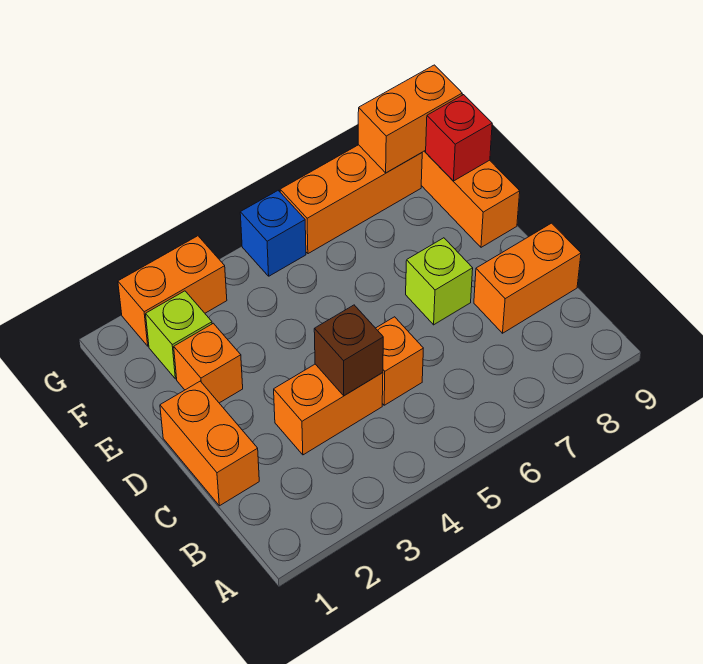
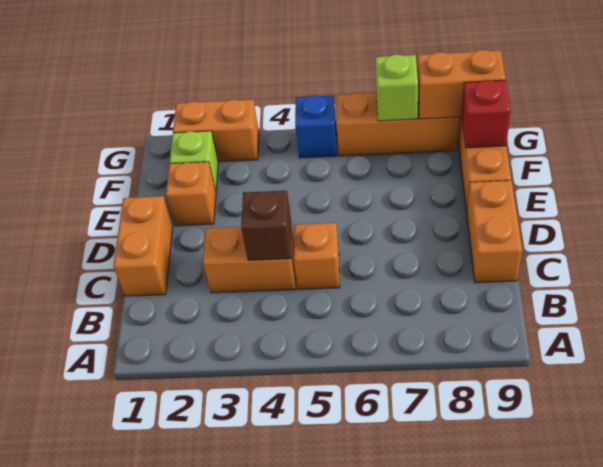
orange brick C8:C9 level 1 -> orange brick C9:D9 level 1
lime brick D7 level 1 -> lime brick G7 level 2

